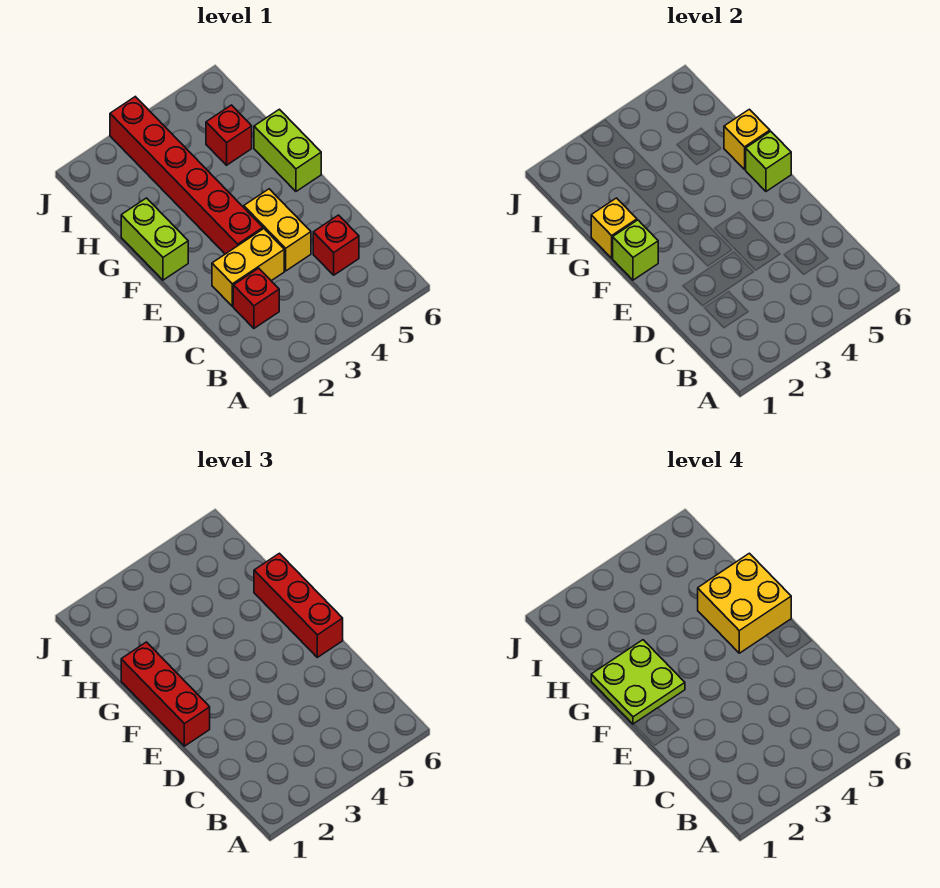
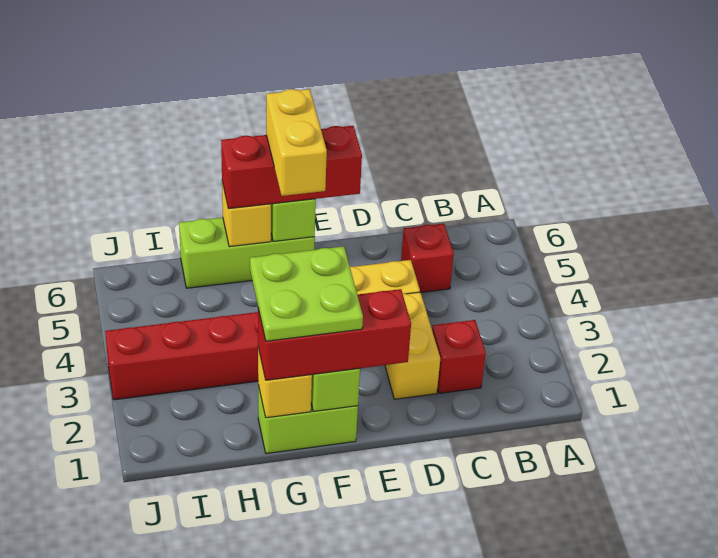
yellow brick F5:G6 level 4 -> yellow brick F5:F6 level 4
lime brick F6:G6 level 1 -> lime brick F6:H6 level 1
red brick H5 level 1 -> none

